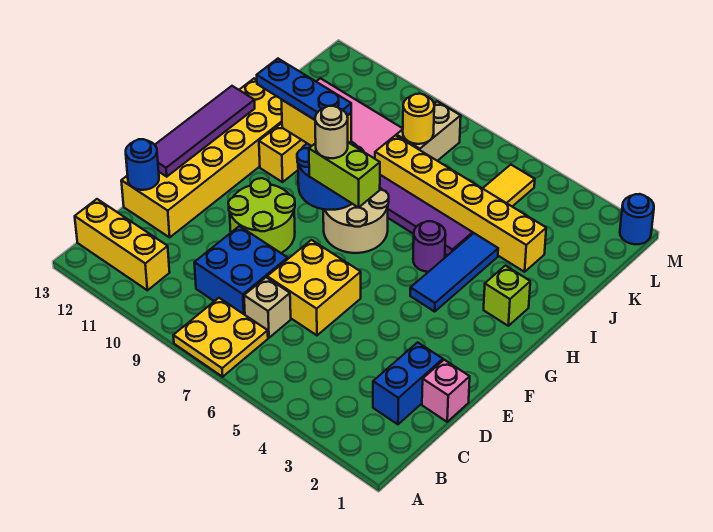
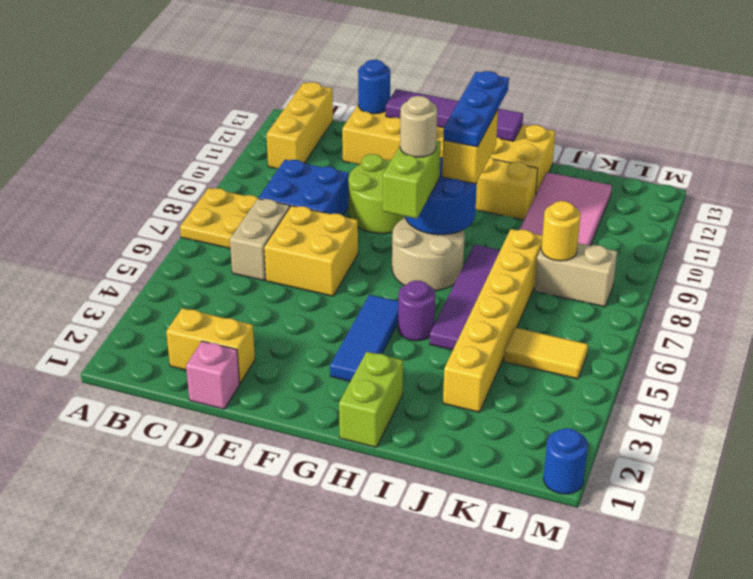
blue brick C2:D2 level 1 -> yellow brick C2:D2 level 1
tan brick C7 level 1 -> tan brick C6:C7 level 1
blue tile G4:I4 level 1 -> blue tile G3:G5 level 1
lime brick H2 level 1 -> lime brick H1:H2 level 1

